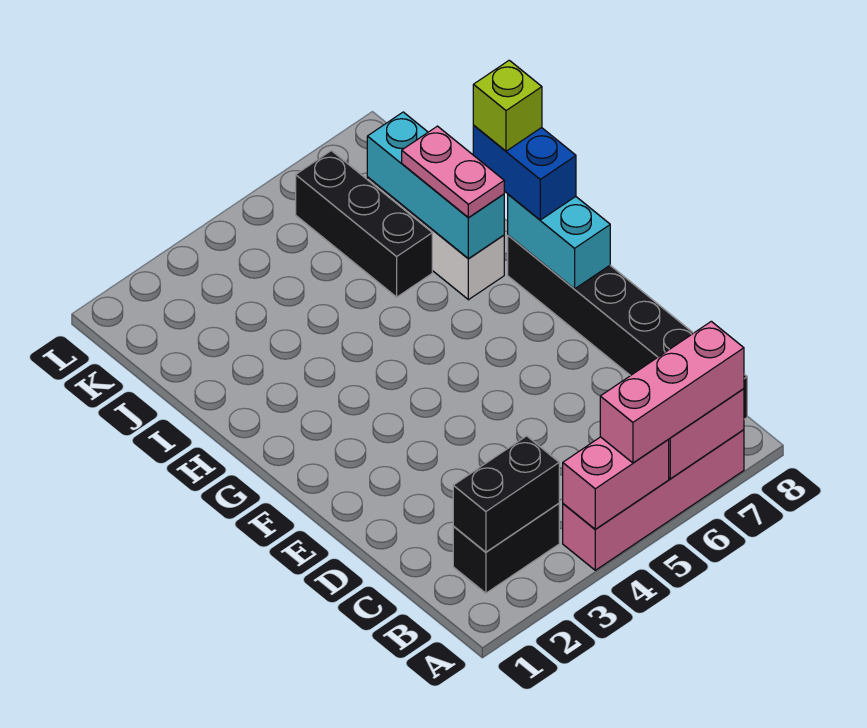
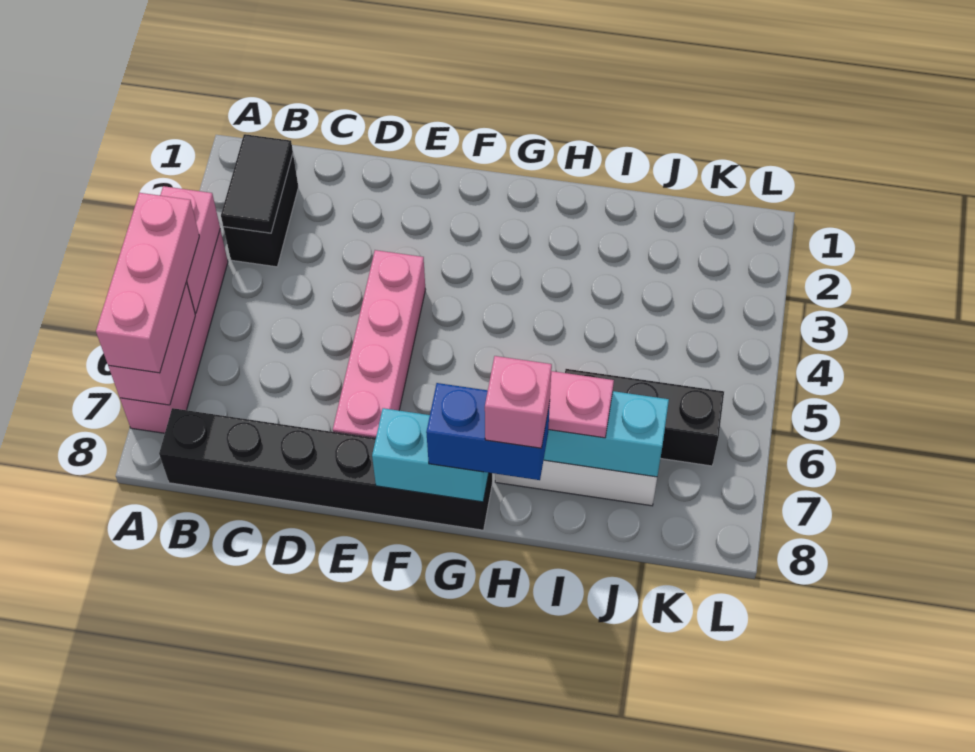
black brick B2:B3 level 2 -> black tile B2:B3 level 2
none -> pink brick E4:E7 level 1
lime brick H8 level 4 -> pink brick H8 level 4

